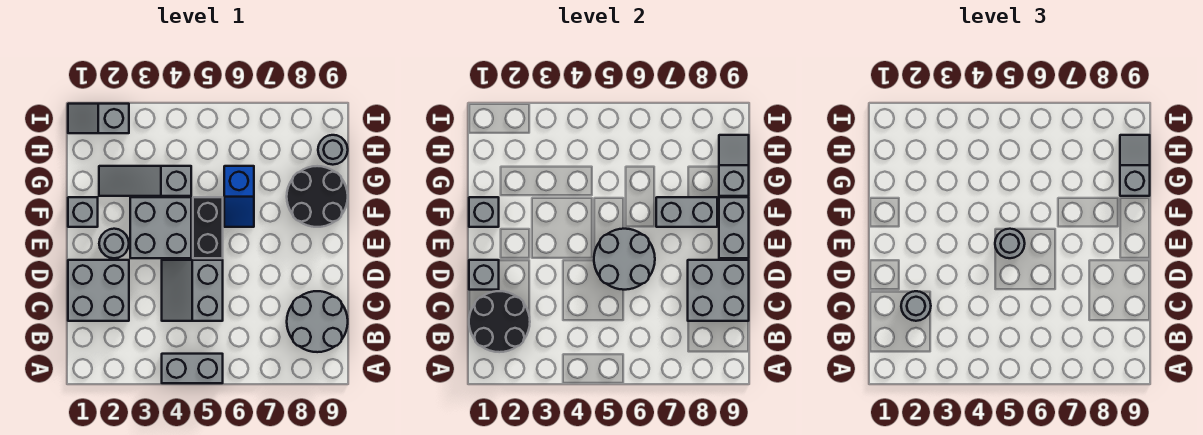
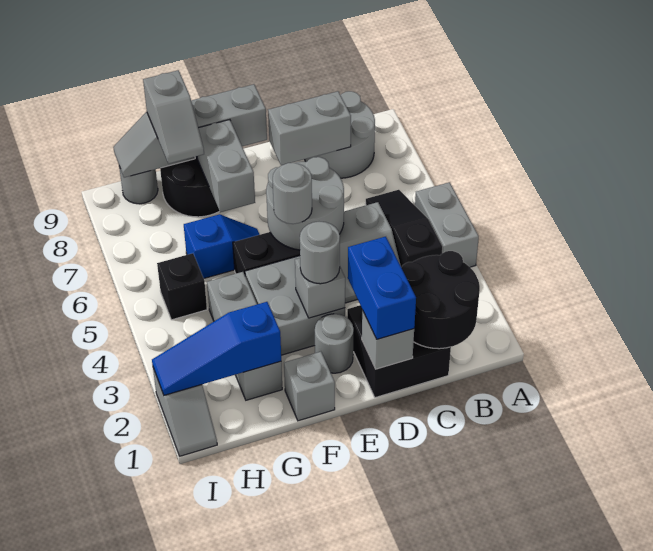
none -> black slope B4:B6 level 1 top 4
grey brick C1:D2 level 1 -> black brick C1:D2 level 1
grey round brick C2 level 3 -> grey round brick E3 level 3
grey brick C8:D9 level 2 -> grey brick C8:D8 level 2
none -> blue brick D1:D2 level 3
grey brick F1 level 2 -> grey brick E3 level 2
grey slope G2:G4 level 1 top 4 -> grey brick G2:G4 level 1
none -> blue slope G2:I2 level 2 top G
grey slope G9:H9 level 3 top G -> grey slope G8:G9 level 3 top 9
none -> black brick H5 level 1

